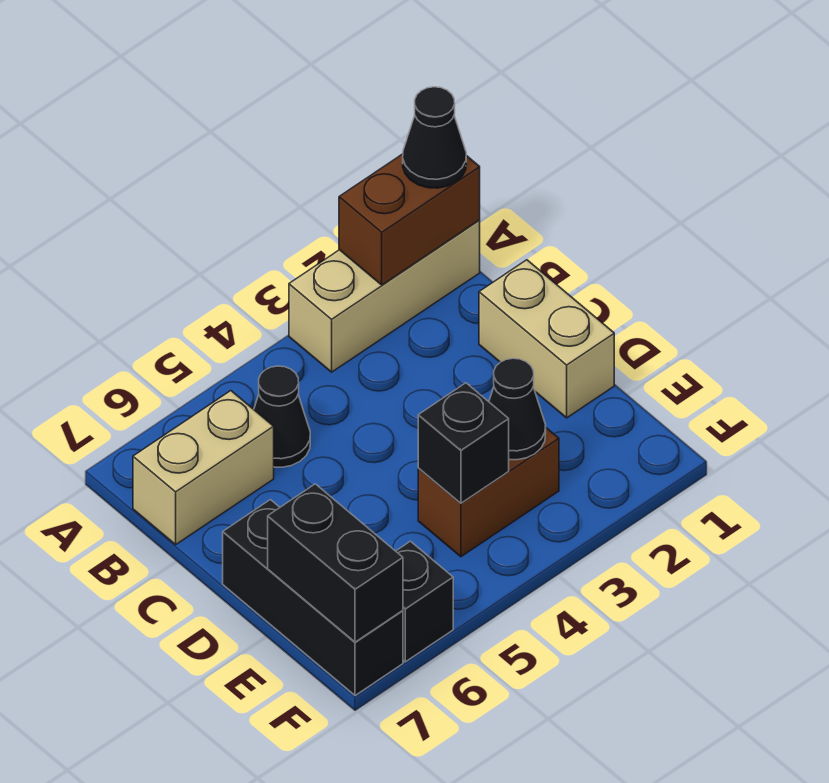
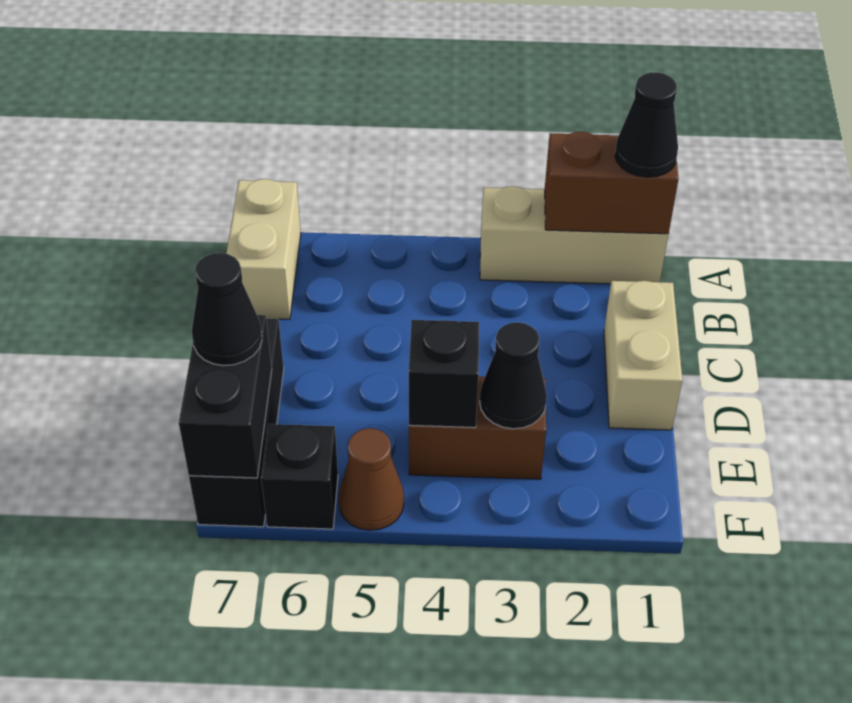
black cone B5 level 1 -> black cone E7 level 3
tan brick B6:B7 level 1 -> tan brick A7:B7 level 1
none -> brown cone F5 level 1

